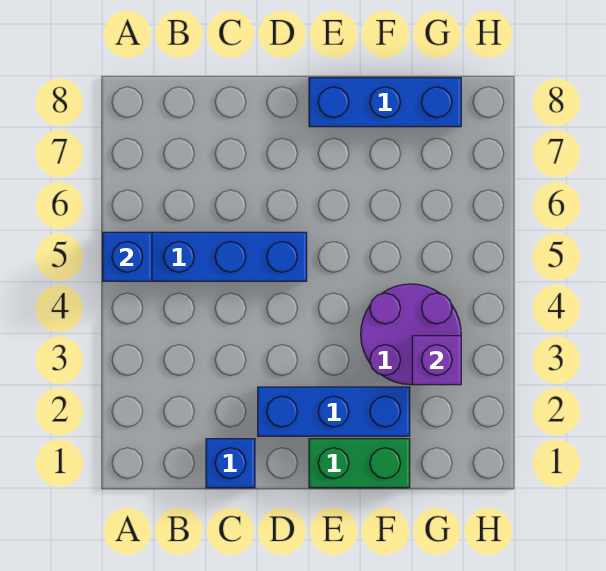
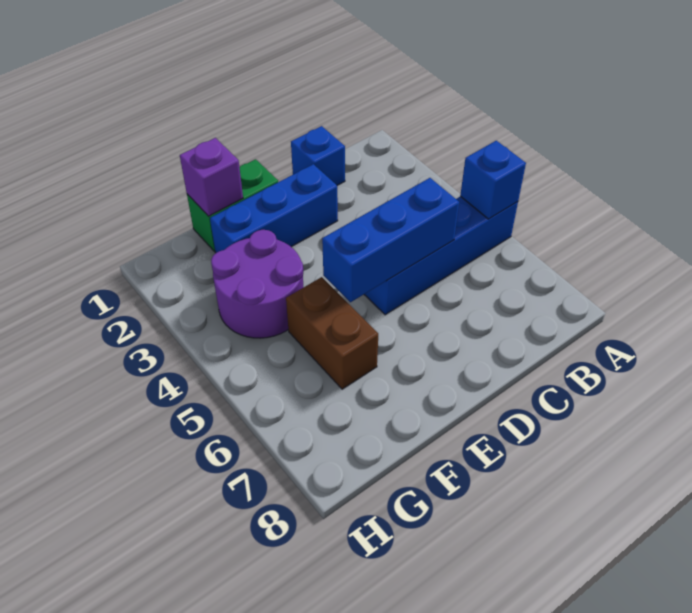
blue brick E8:G8 level 1 -> blue brick C5:E5 level 2
none -> brown brick F5:F6 level 1
purple brick G3 level 2 -> purple brick F1 level 2

